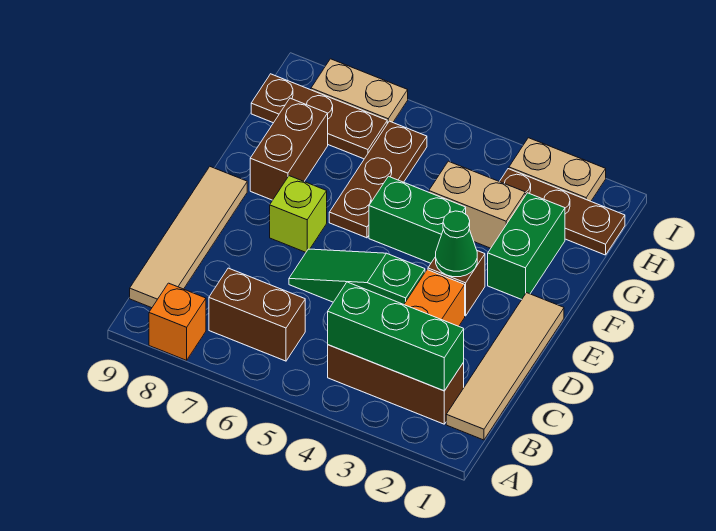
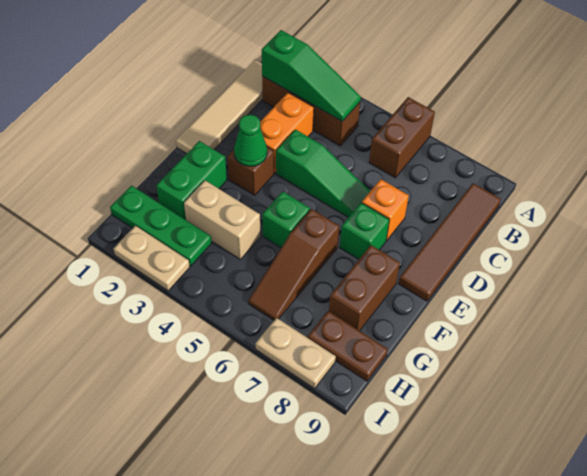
orange brick A8 level 1 -> orange brick D7 level 1
green brick B2:B4 level 2 -> green slope B2:B4 level 2 top 2
brown brick B6:B7 level 1 -> brown brick A6:B6 level 1
tan tile B9:E9 level 1 -> brown tile B9:E9 level 1
lime brick E7 level 1 -> green brick E7 level 1
green brick F4:F5 level 1 -> green brick F5 level 1
brown plate F6:H6 level 1 -> brown slope F6:H6 level 1 top F
brown plate H1:H3 level 1 -> green plate H1:H3 level 1
brown plate H7:H9 level 1 -> brown plate H8:H9 level 1

